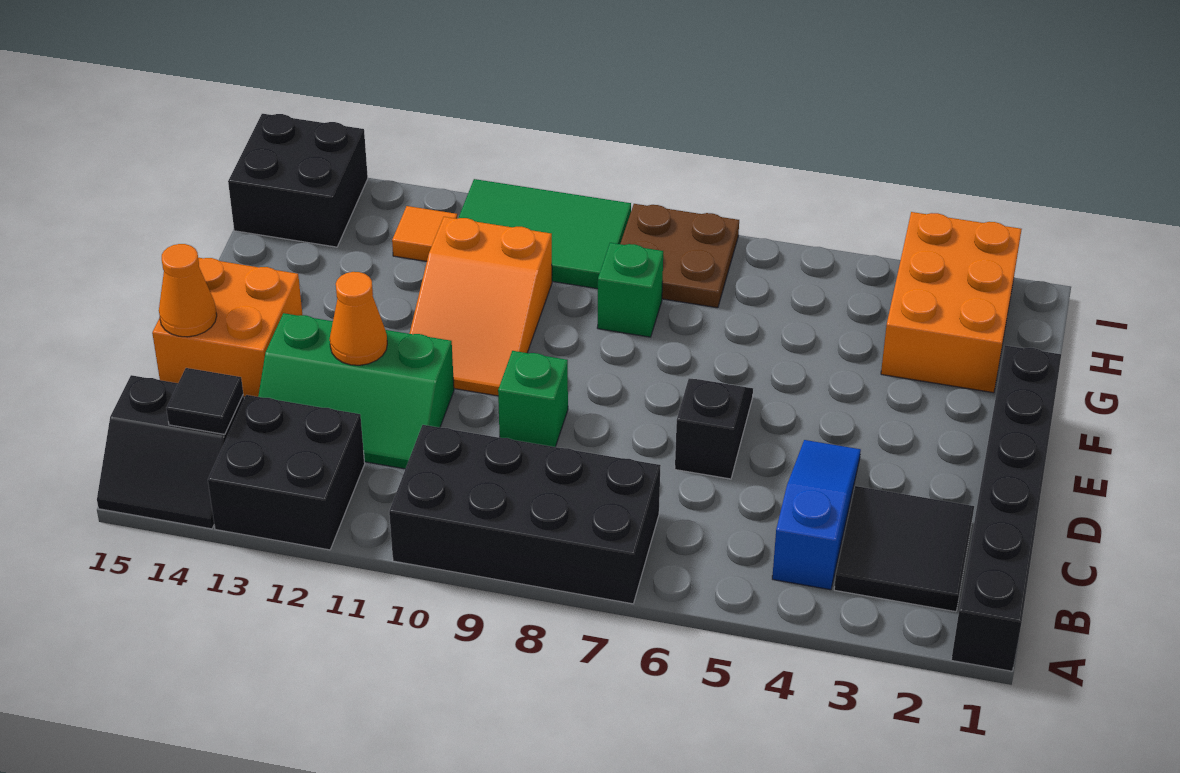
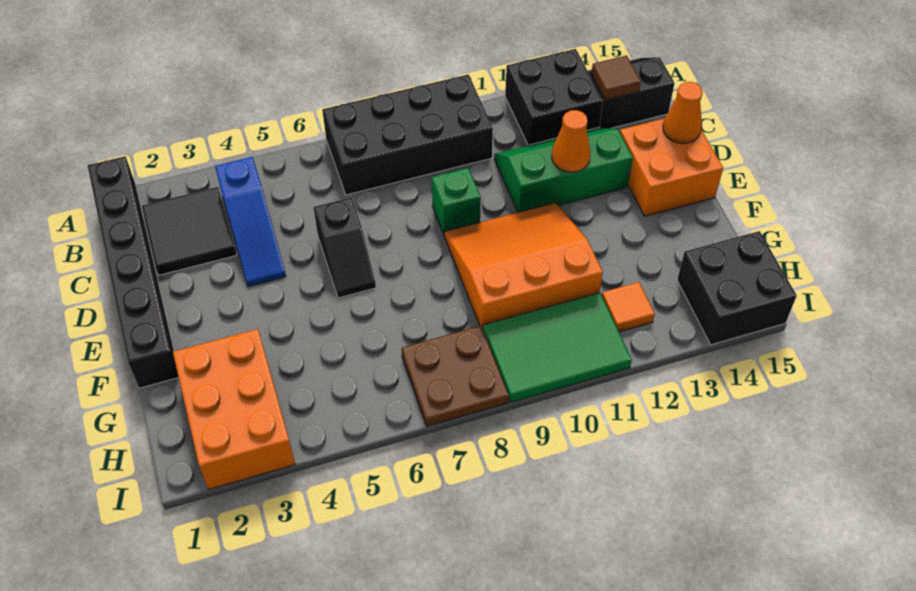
black tile B14 level 2 -> brown tile B14 level 2
orange slope E10:G11 level 1 top G -> orange slope E9:G11 level 1 top G
green brick G8 level 1 -> none

